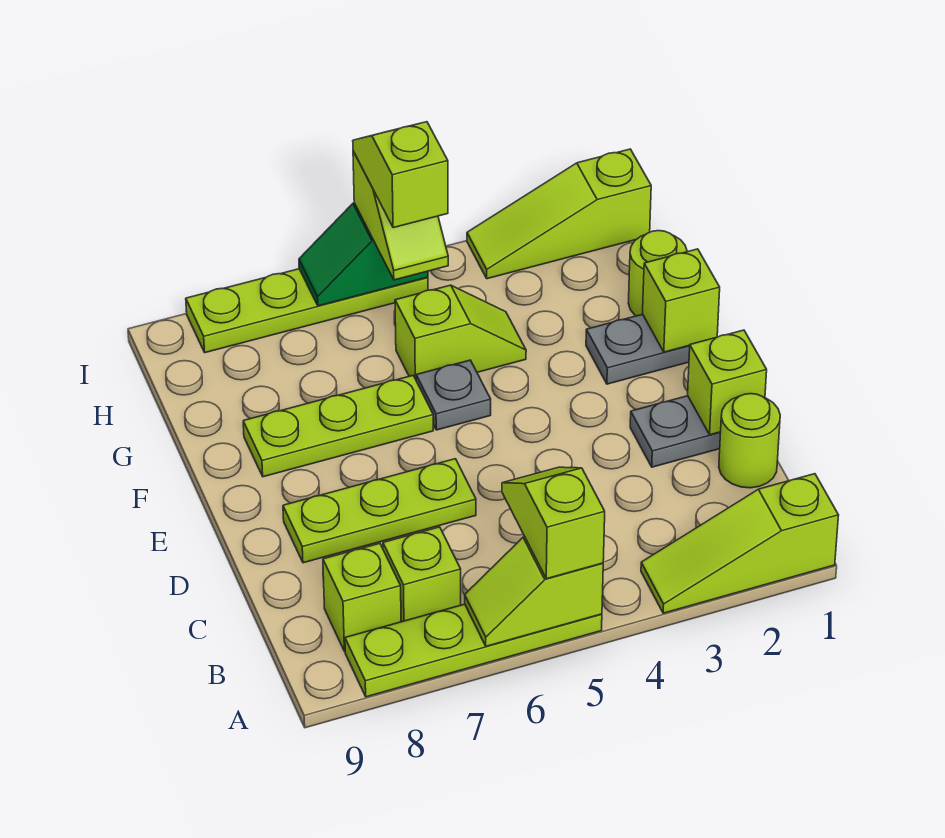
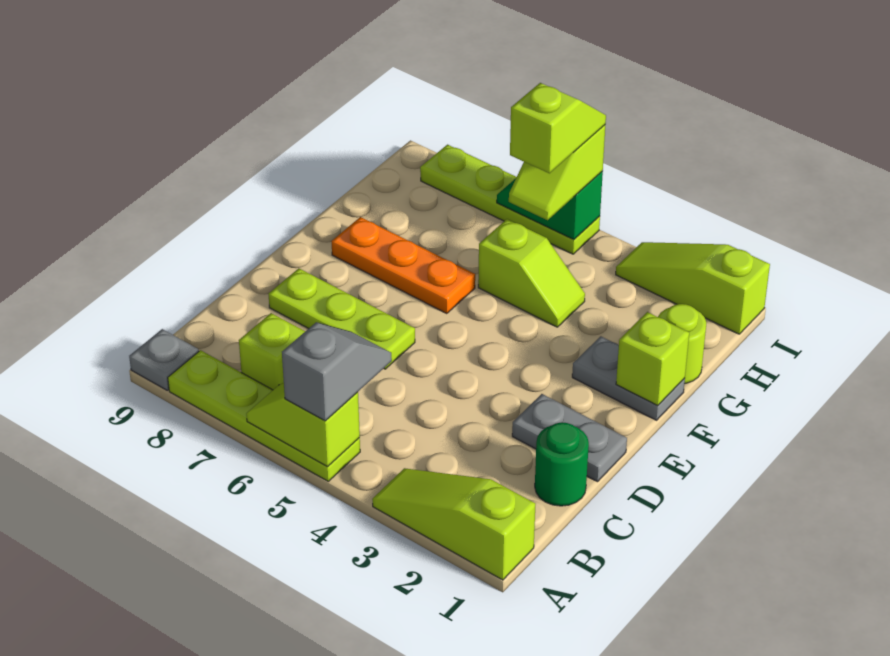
lime slope A5:B5 level 3 top A -> grey slope A5:B5 level 3 top A
lime brick B8 level 1 -> none
lime round brick C1 level 1 -> green round brick C1 level 1
lime brick D1 level 2 -> none
grey plate F5 level 1 -> grey plate A9 level 1
lime plate F6:F8 level 1 -> orange plate F6:F8 level 1

